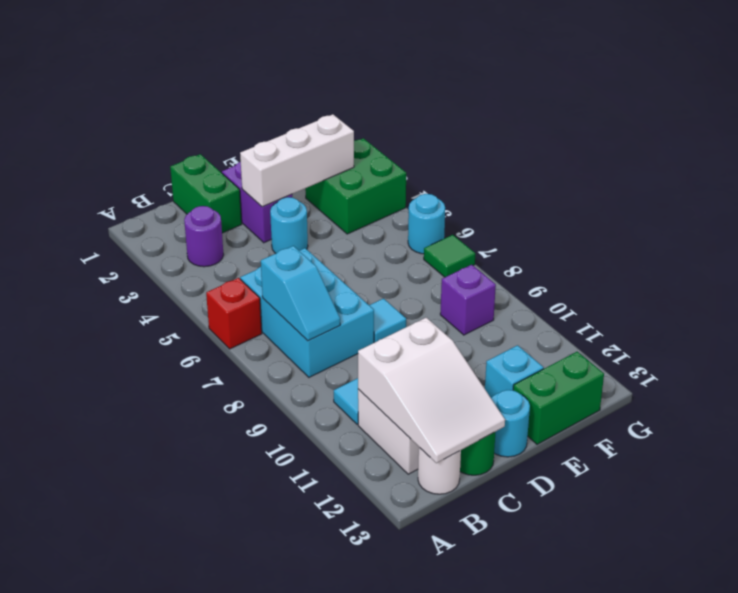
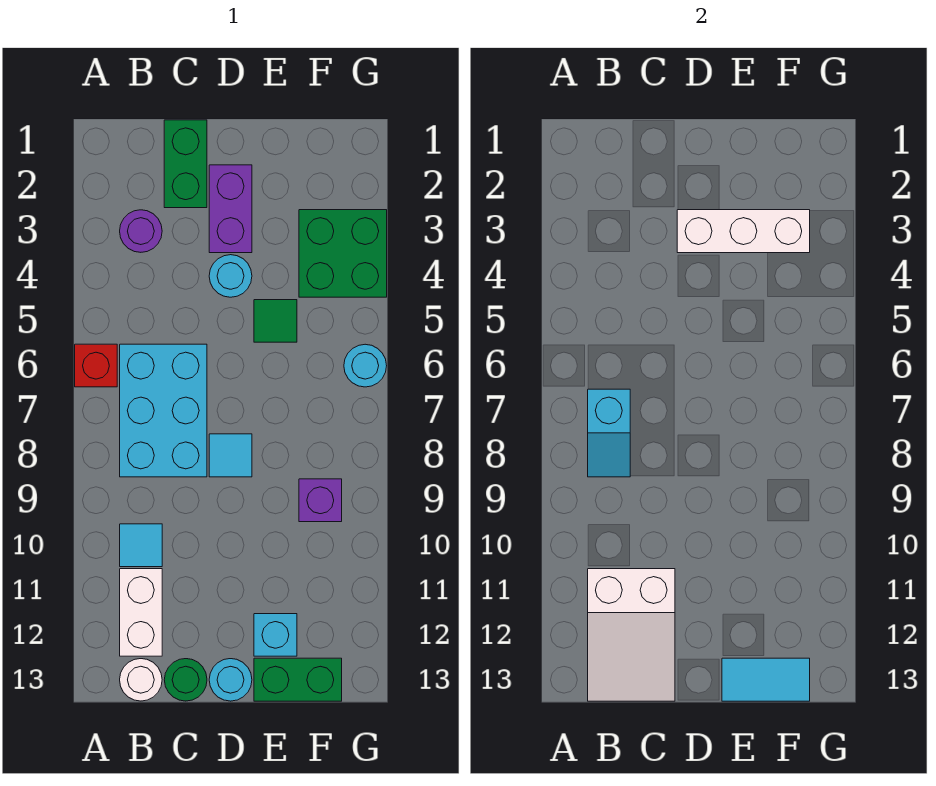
none -> cyan tile E13:F13 level 2
green tile G7 level 1 -> green tile E5 level 1

